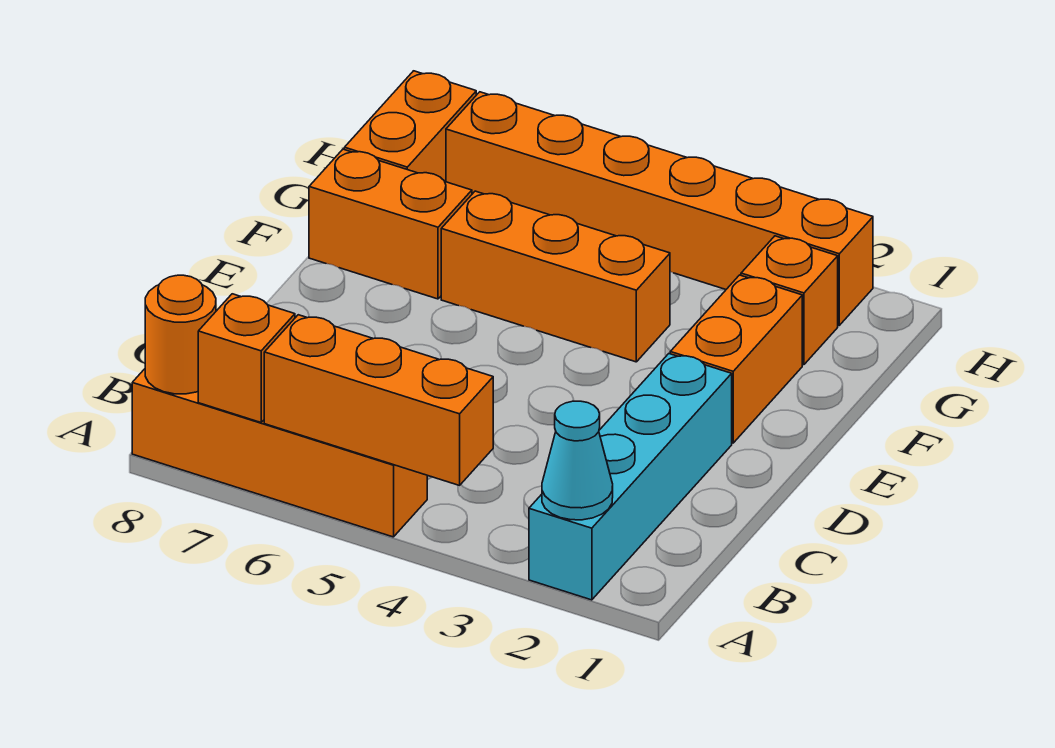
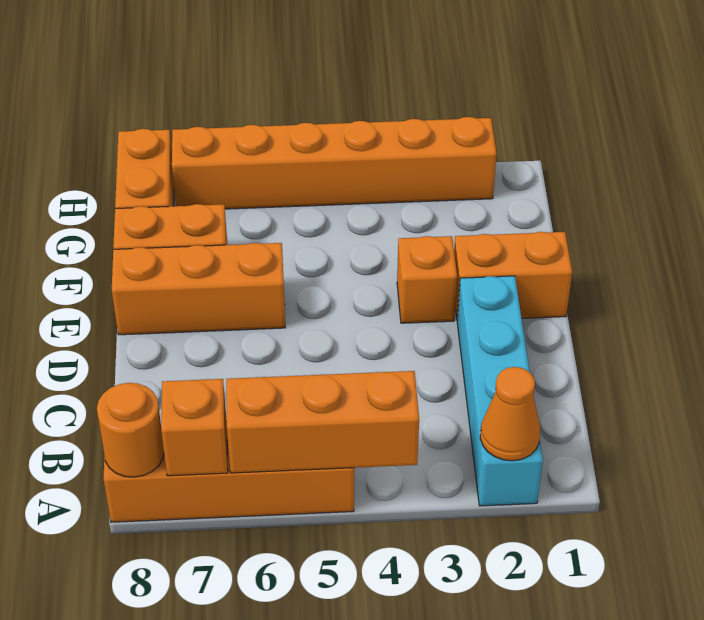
cyan cone A2 level 2 -> orange cone A2 level 2
orange brick E2:F2 level 1 -> orange brick E1:E2 level 1
orange brick F4:F6 level 1 -> orange brick E6:E8 level 1
orange brick G2 level 1 -> orange brick E3 level 1

